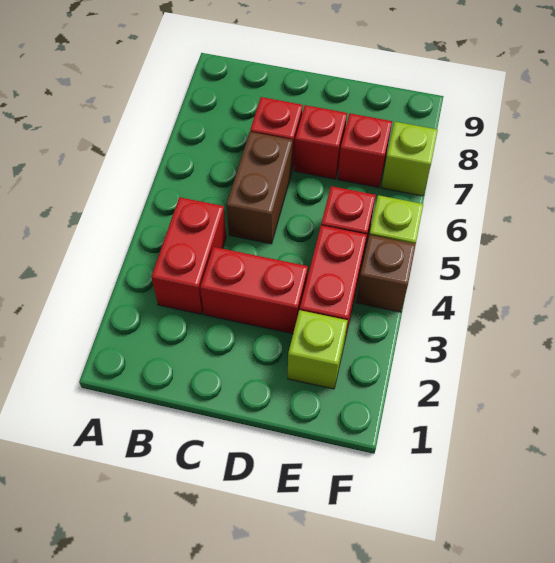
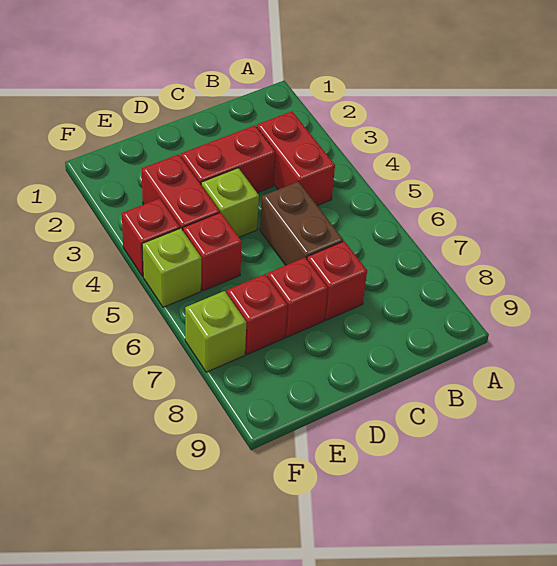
lime brick E2 level 1 -> lime brick D4 level 1
brown brick F4 level 1 -> red brick F4 level 1

